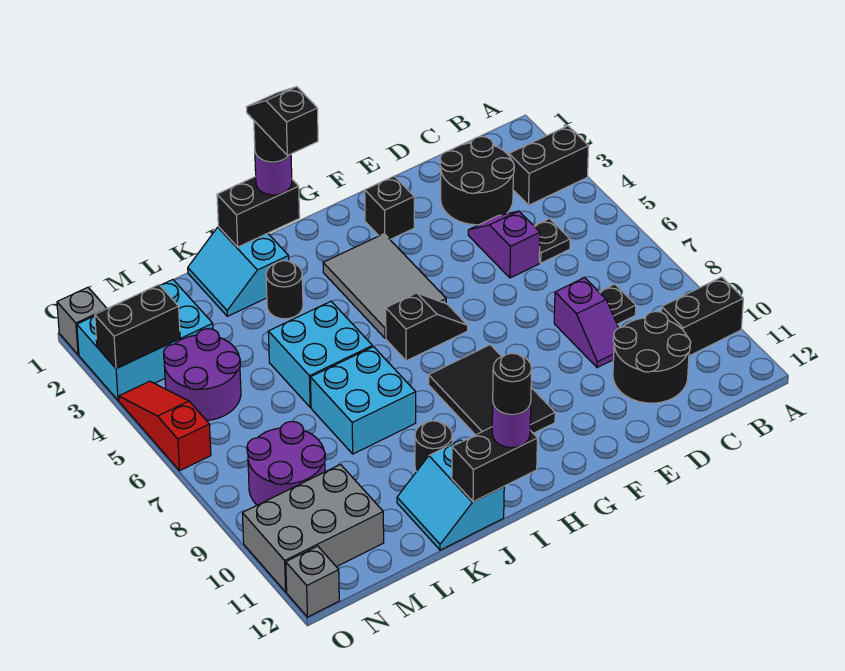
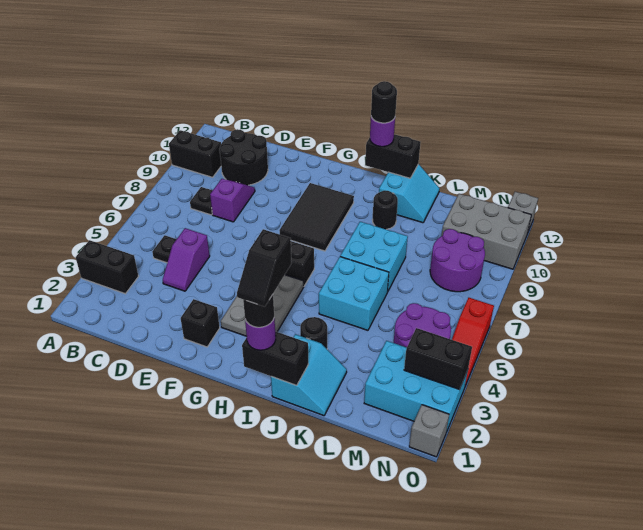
black round brick C2:D3 level 1 -> none
grey tile G3:H5 level 1 -> grey plate G3:H5 level 1

